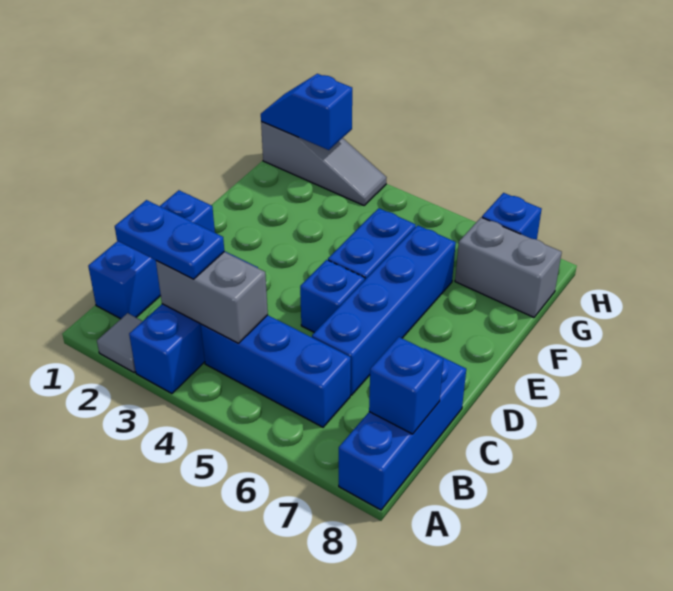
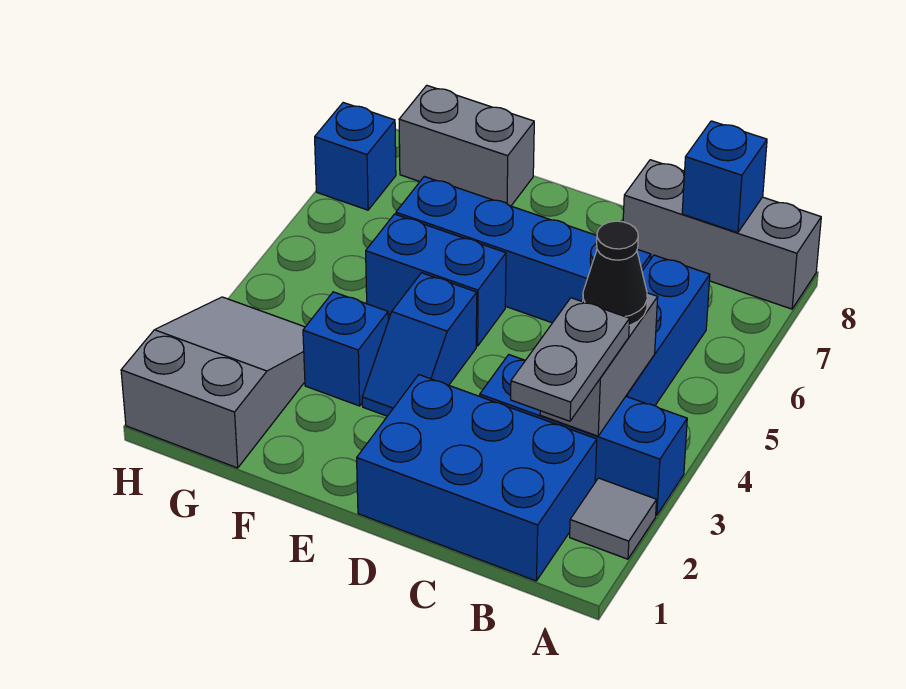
blue brick A8:C8 level 1 -> grey brick A8:C8 level 1
blue brick B1:D1 level 1 -> blue brick B1:D2 level 1
blue plate B2:B3 level 3 -> grey plate B2:B3 level 3
none -> black cone B4 level 3
blue brick D5 level 1 -> blue brick F3 level 1
grey brick G7:G8 level 1 -> grey brick F8:G8 level 1
grey slope H1:H3 level 1 top 1 -> grey slope G1:H3 level 1 top 1
blue slope H1:H2 level 2 top 2 -> blue slope E3:E4 level 1 top 4

